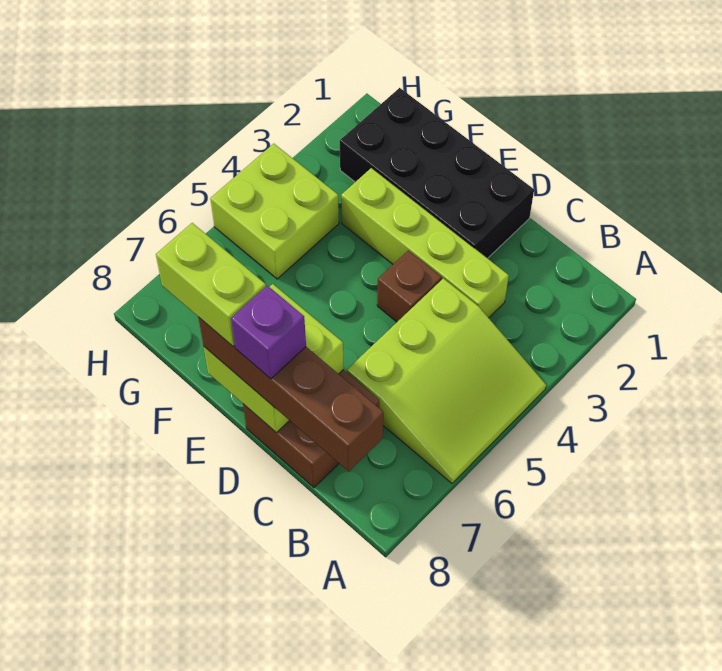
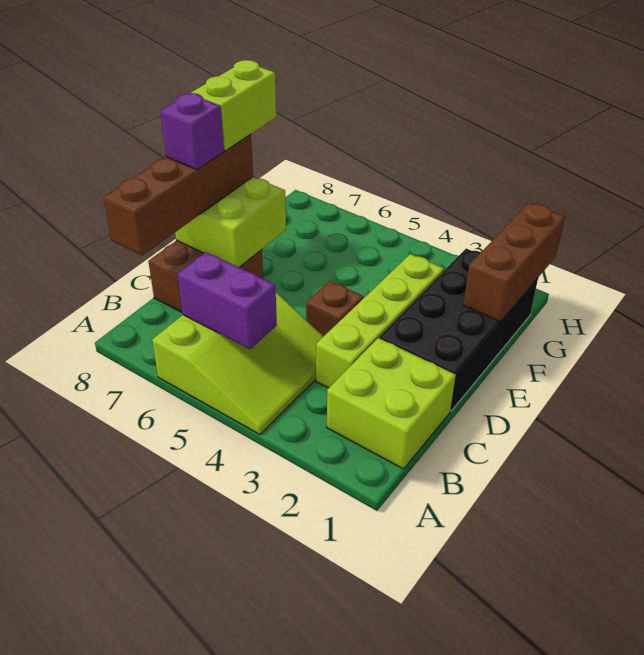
lime slope A4:C6 level 1 top C -> lime slope A4:C6 level 1 top 6
none -> purple brick B5:B6 level 2
none -> brown brick F1:H1 level 2
lime brick G4:H5 level 1 -> lime brick B1:C2 level 1

